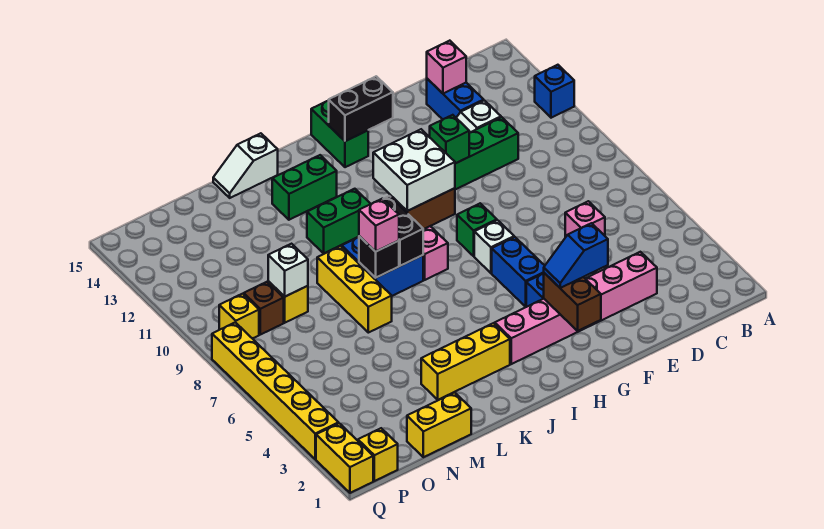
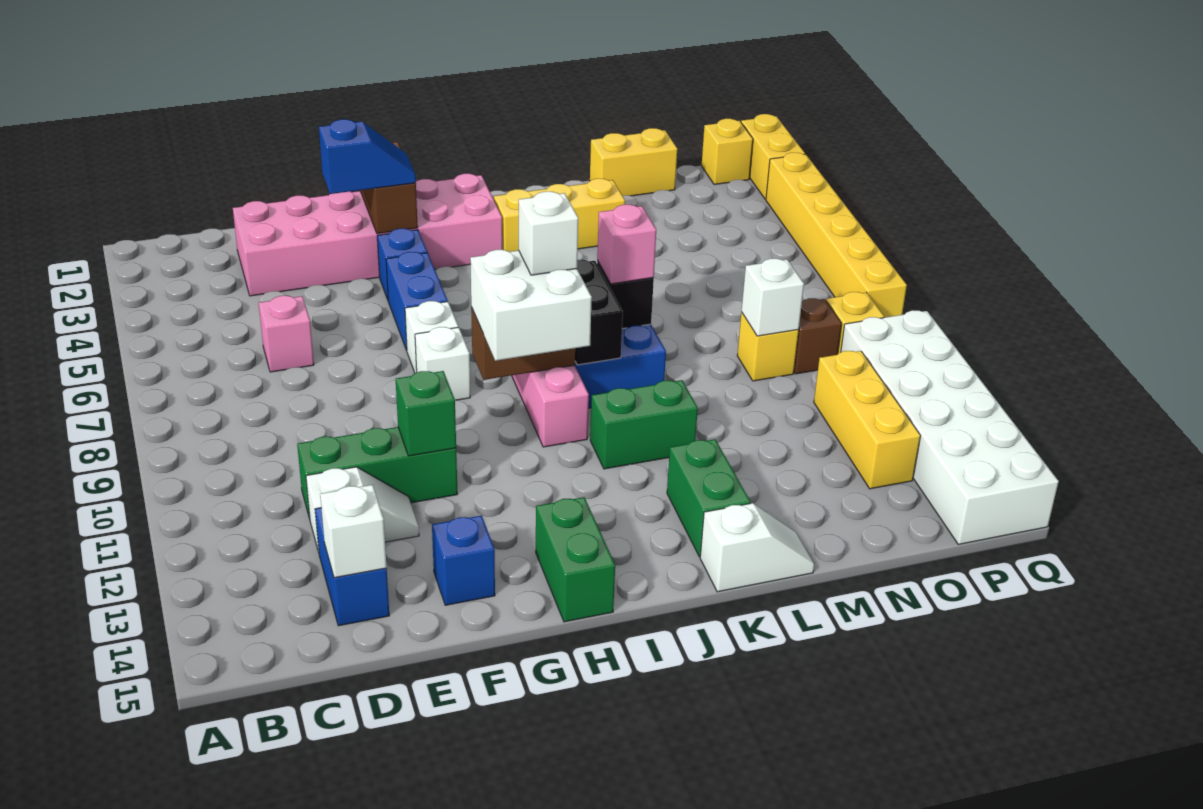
blue brick A12 level 1 -> blue brick F14 level 1
pink brick D3:I3 level 1 -> pink brick D2:I3 level 1
pink brick D14 level 2 -> white brick D14 level 2
green brick G8 level 1 -> white brick G8 level 1
black brick G14:H14 level 2 -> none
none -> white brick I9 level 4
green brick J13:K13 level 1 -> green brick K13:K14 level 1
yellow brick L7:L9 level 1 -> yellow brick O11:O13 level 1
none -> white brick P10:Q15 level 1

